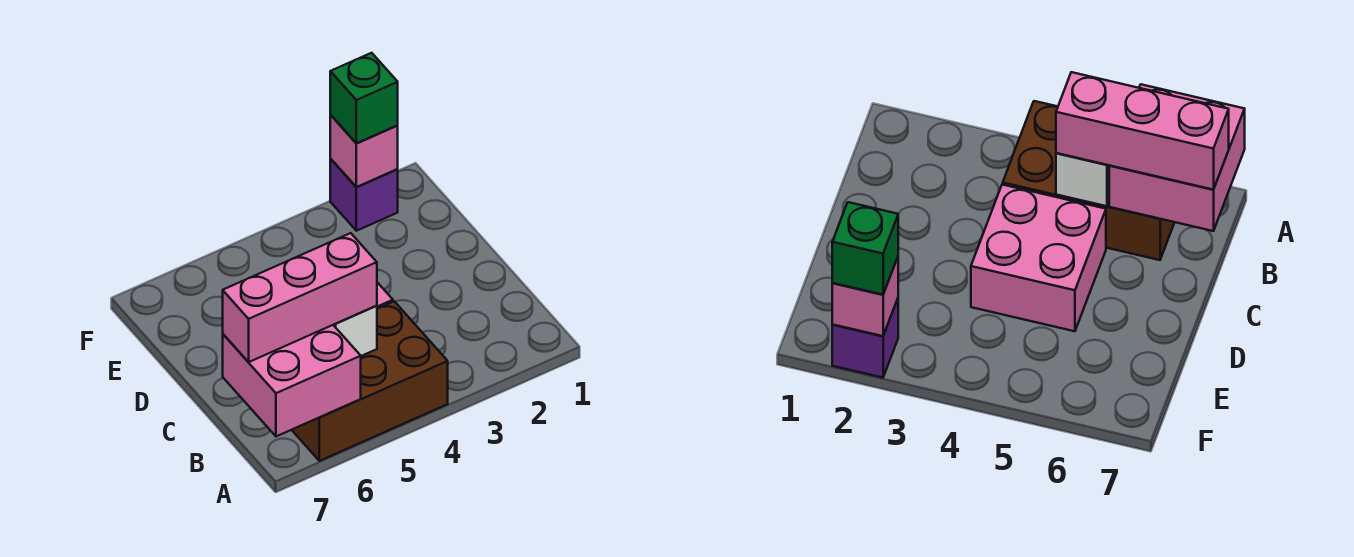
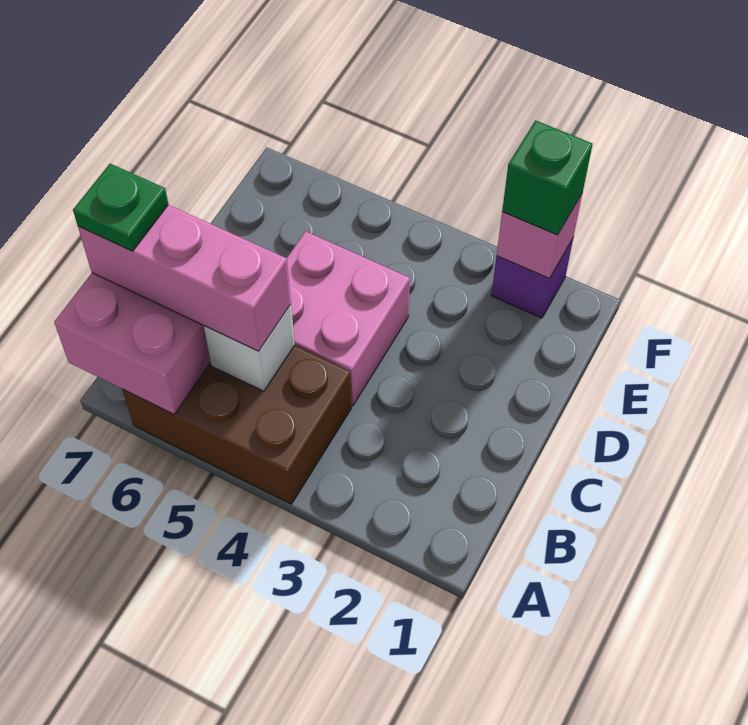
none -> green plate B7 level 4

